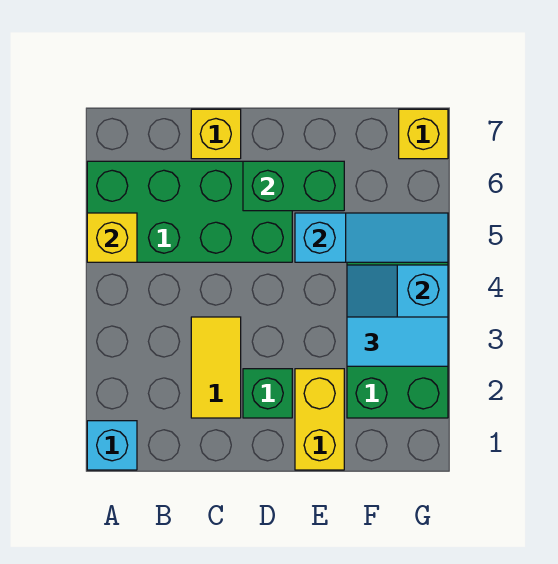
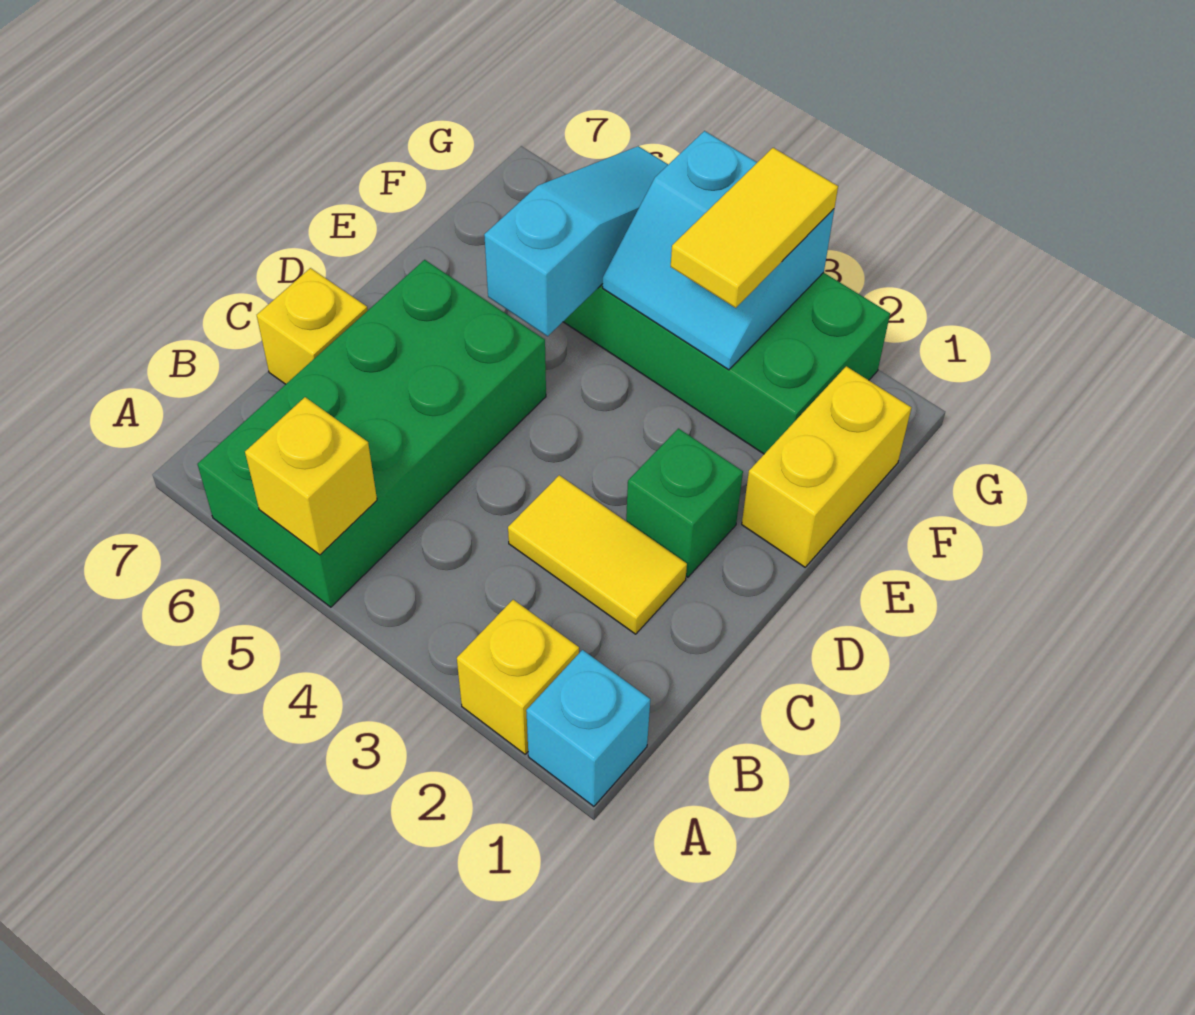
green brick D6:E6 level 2 -> none
yellow brick E1:E2 level 1 -> yellow brick E1:F1 level 1
cyan tile F3:G3 level 3 -> yellow tile F3:G3 level 3
yellow brick G7 level 1 -> yellow brick A2 level 1

